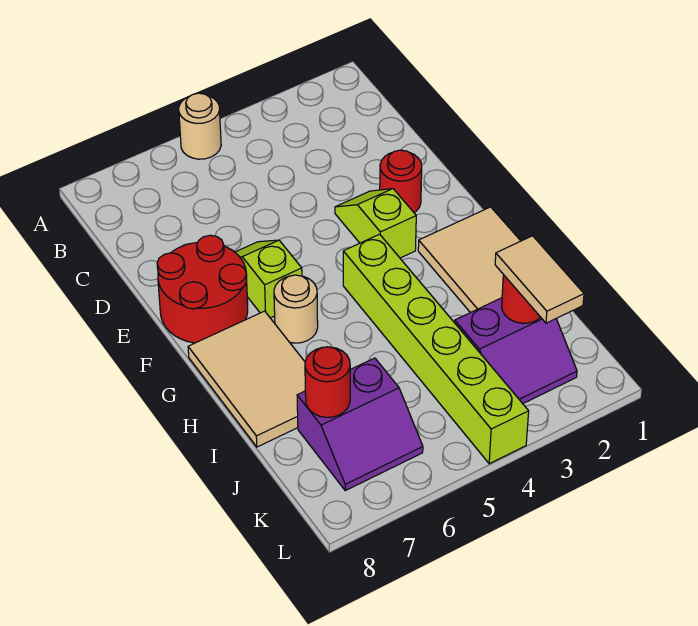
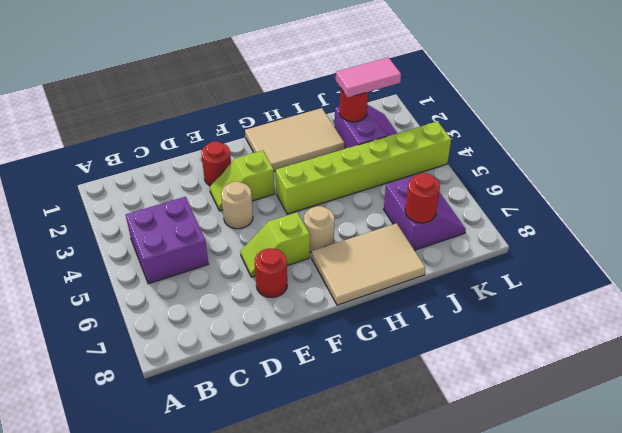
tan round brick A5 level 1 -> tan round brick E4 level 1
none -> purple brick B4:C5 level 1
red round brick E7:F8 level 1 -> red round brick E7 level 1
tan tile J2:K2 level 3 -> pink tile J2:K2 level 3

